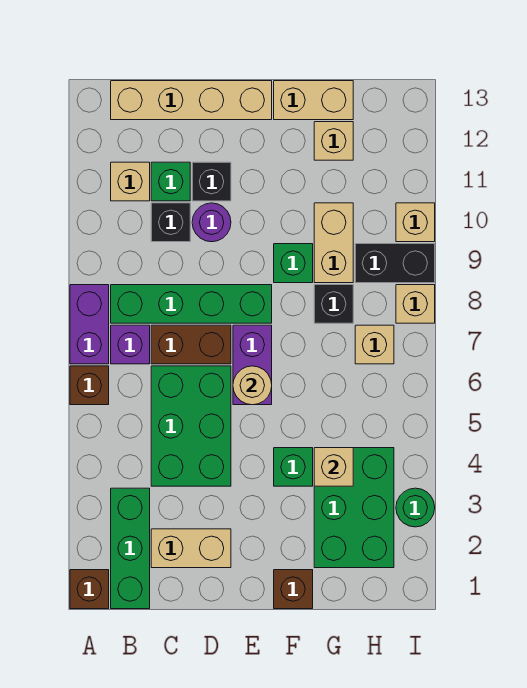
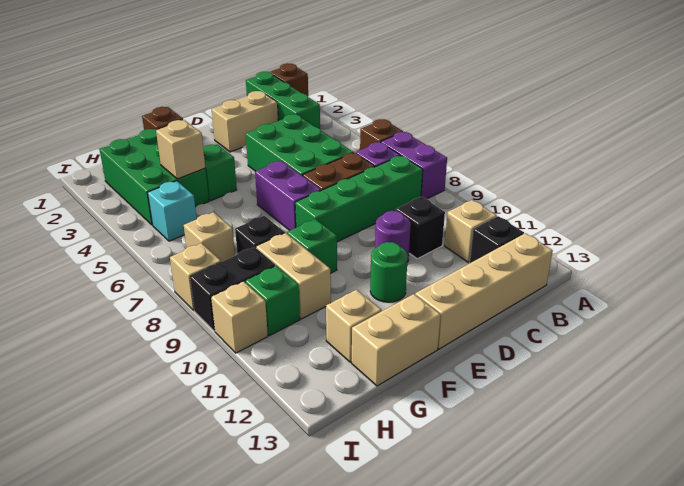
green brick C11 level 1 -> green brick H10 level 1
black brick D11 level 1 -> black brick B12 level 1
tan round brick E6 level 2 -> none
none -> cyan brick H5 level 1
green round brick I3 level 1 -> green round brick E11 level 1

